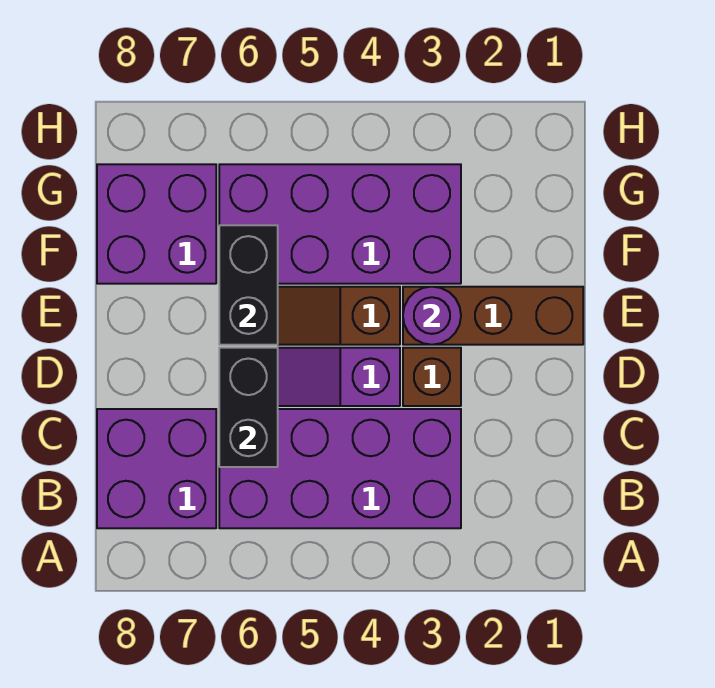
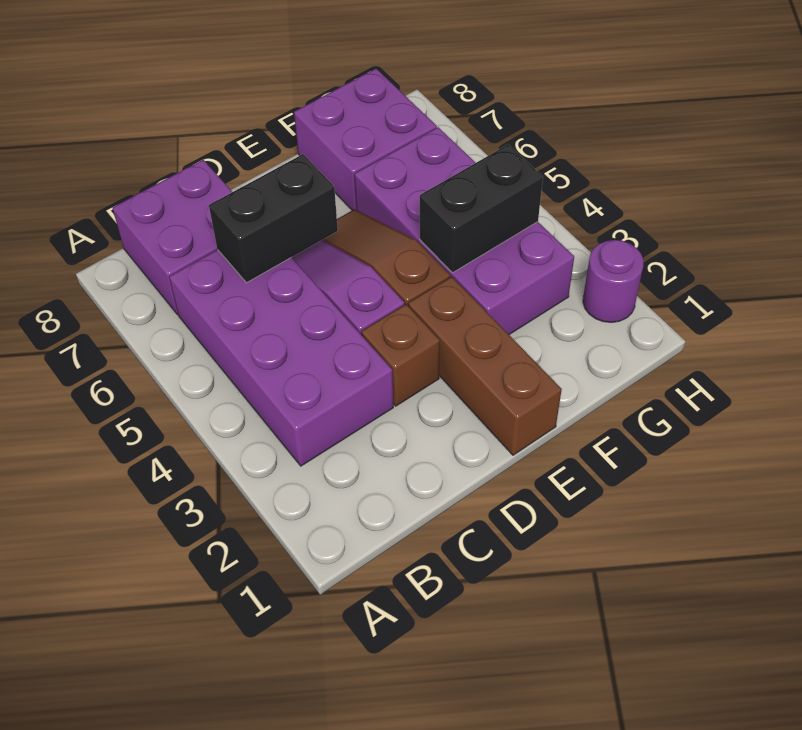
purple round brick E3 level 2 -> purple round brick H2 level 1
black brick E6:F6 level 2 -> black brick F4:G4 level 2

